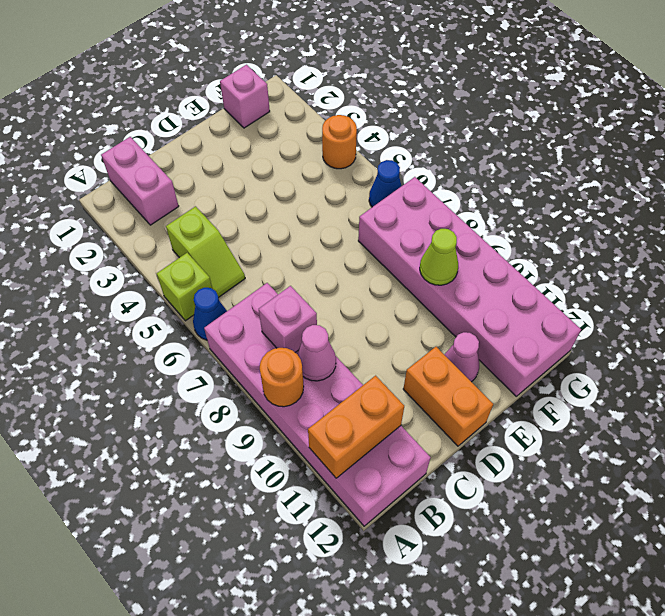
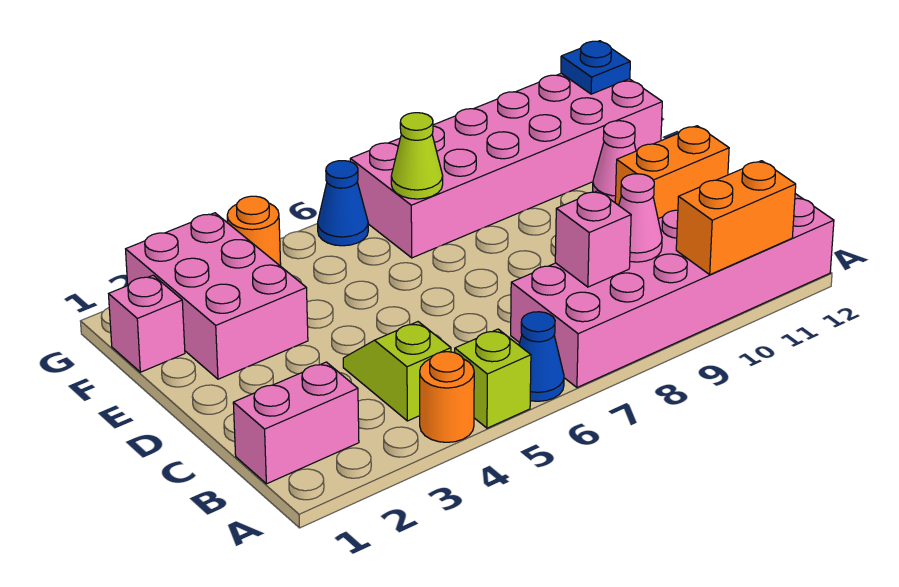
orange round brick A9 level 2 -> orange round brick A4 level 1
orange brick A11:B11 level 2 -> orange brick A10:A11 level 2
lime slope B4:B5 level 1 top 4 -> lime slope B4:C4 level 1 top B
none -> pink brick E2:G3 level 1
lime cone F9 level 2 -> lime cone F7 level 2
none -> blue plate G12 level 2

